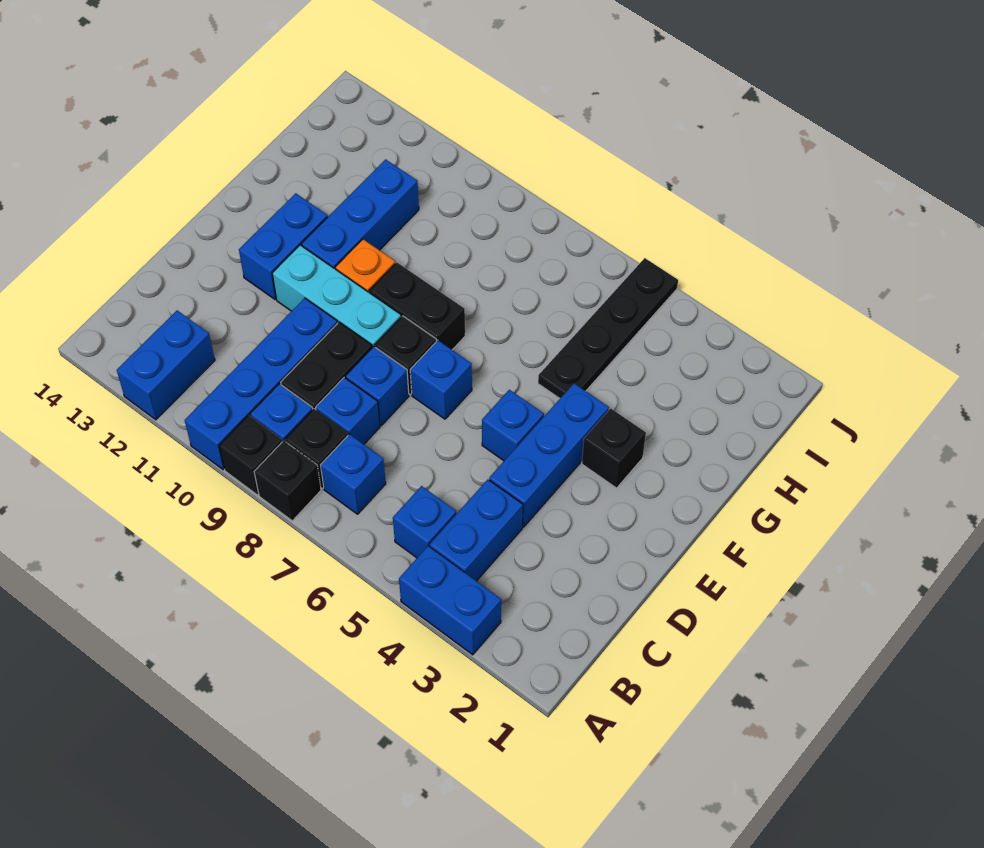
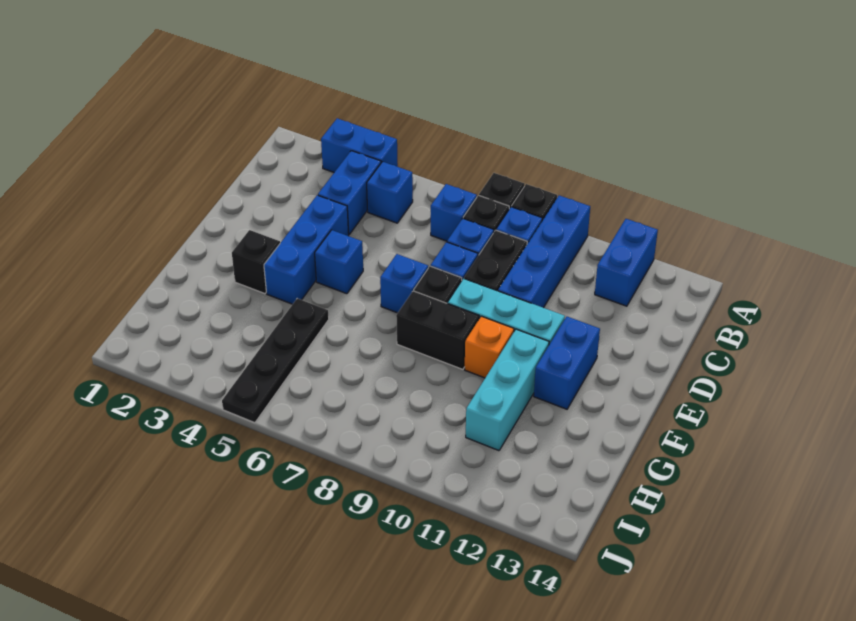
blue brick F11:H11 level 1 -> cyan brick F11:H11 level 1

